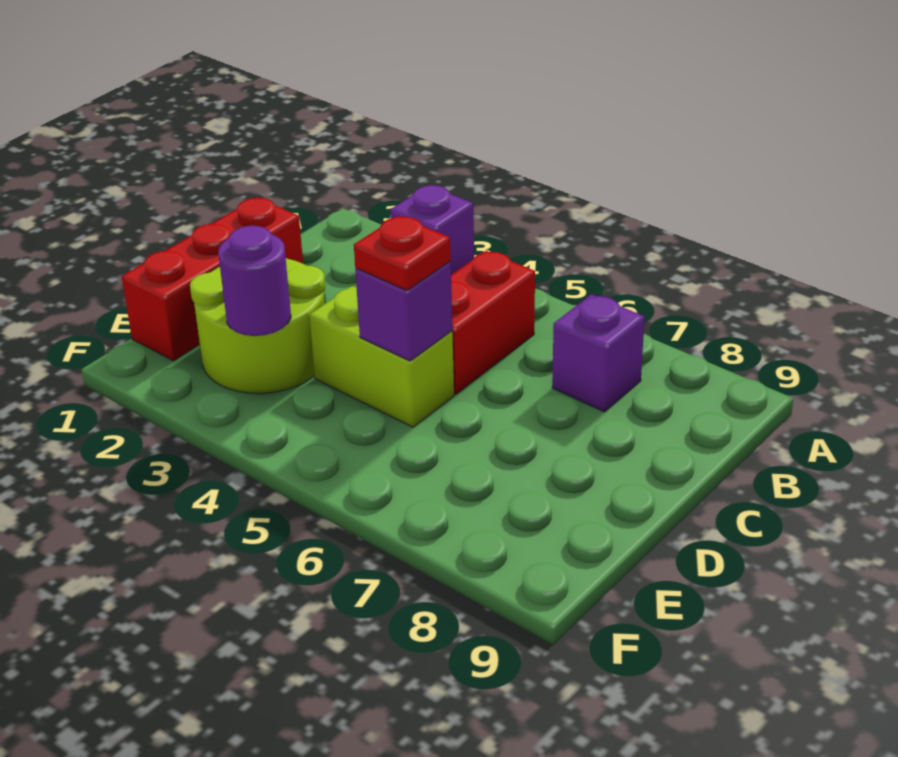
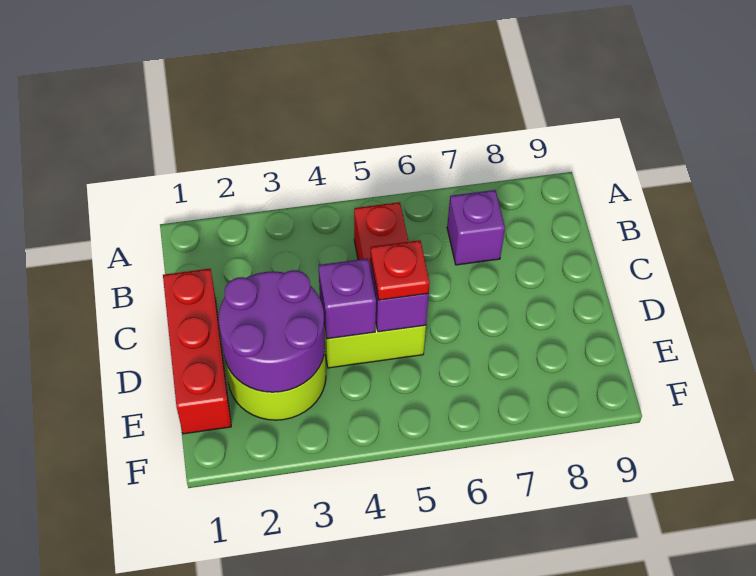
purple brick A3 level 1 -> purple brick D4 level 2
purple round brick E3 level 2 -> purple round brick D2:E3 level 2

